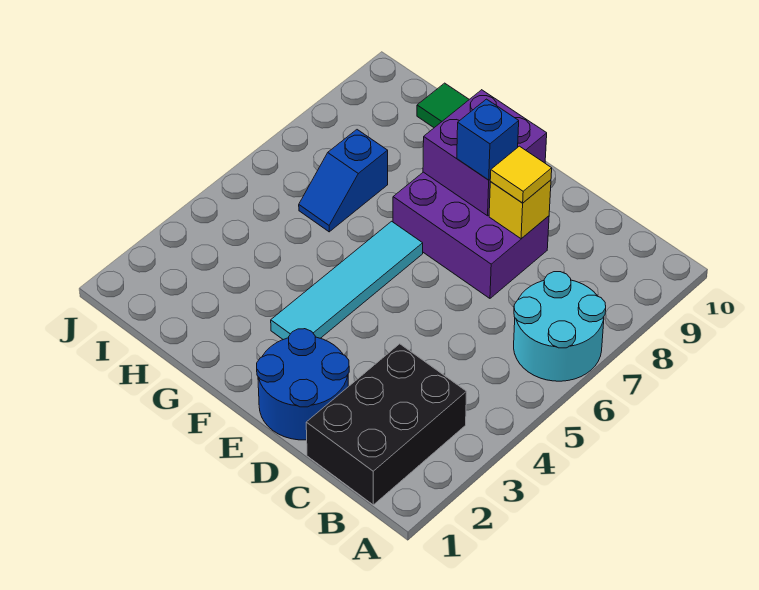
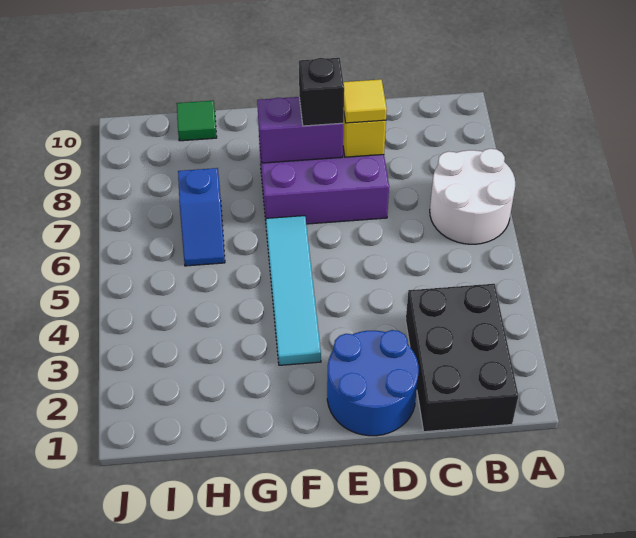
cyan round brick A6:B7 level 1 -> white round brick A6:B7 level 1
purple brick E8:F9 level 2 -> purple brick E8:F8 level 2
blue brick E8 level 3 -> black brick E8 level 3

